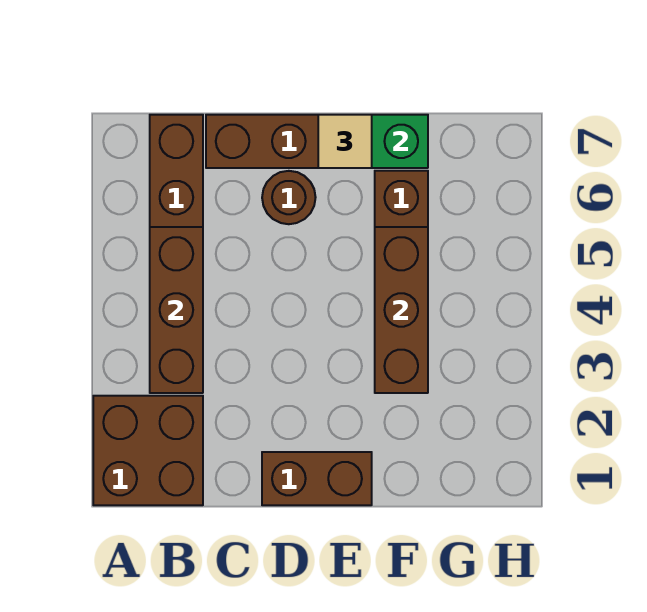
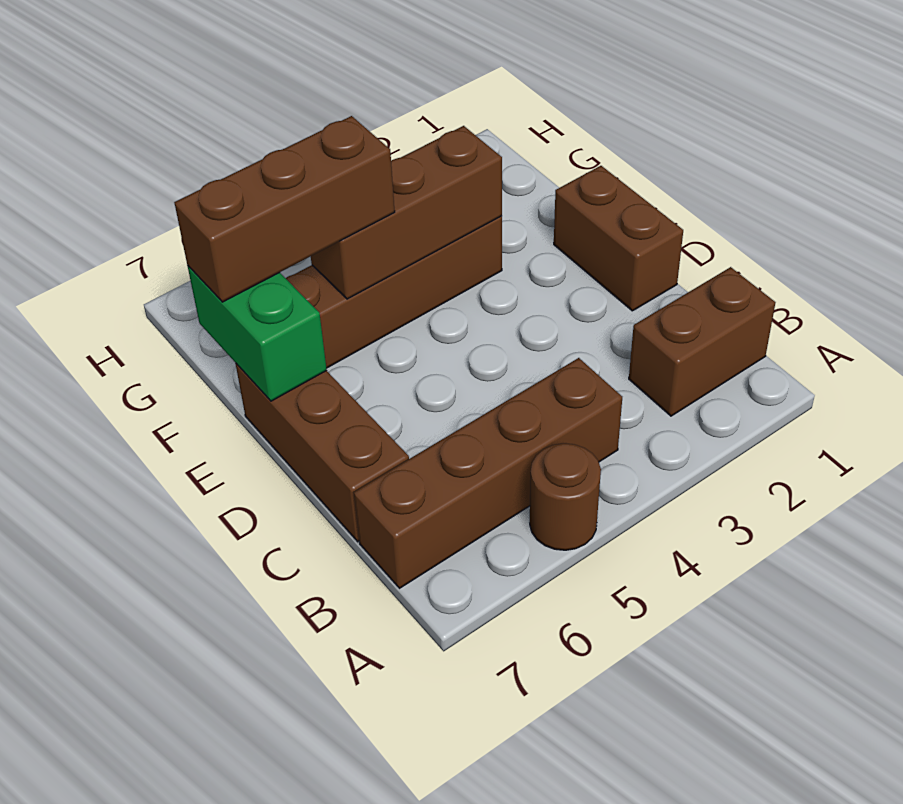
brown brick A1:B2 level 1 -> brown brick B1:B2 level 1
brown brick B3:B5 level 2 -> brown brick F5:F7 level 3
brown round brick D6 level 1 -> brown round brick A5 level 1
tan tile E7 level 3 -> none

